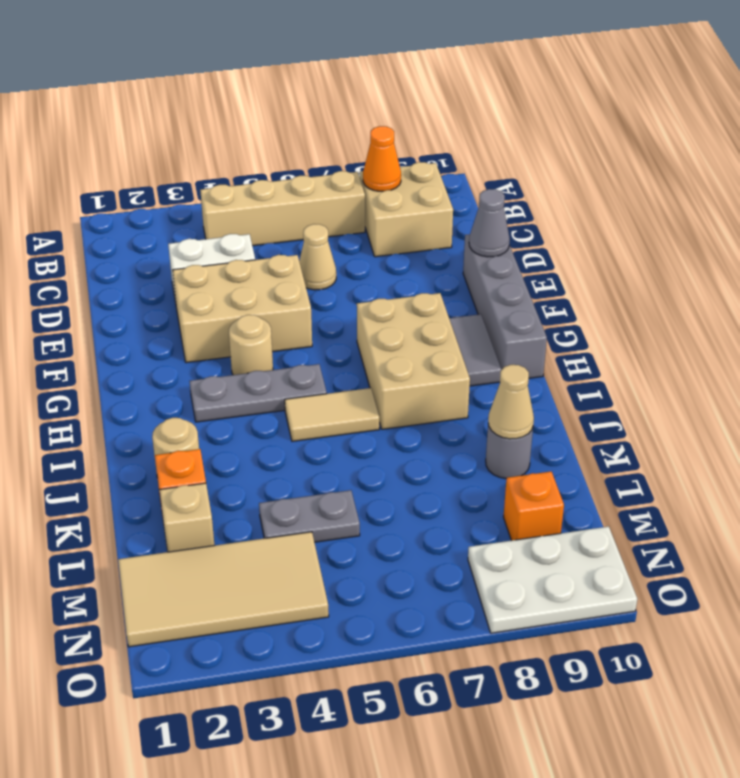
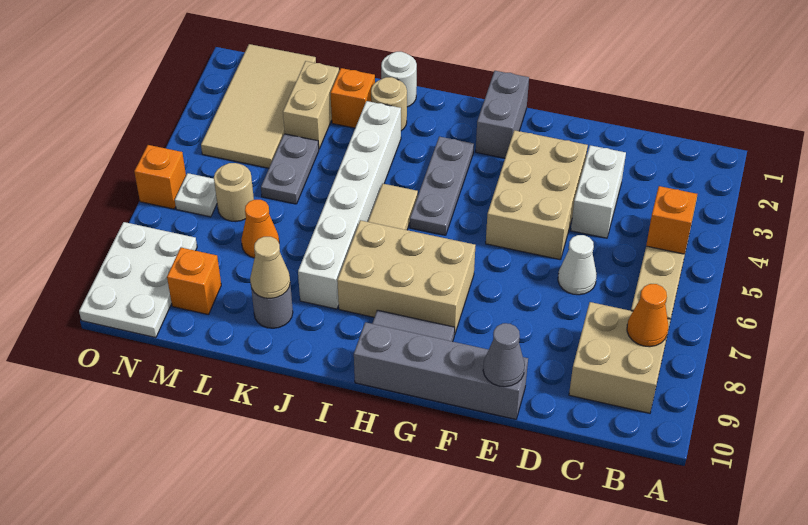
none -> orange brick B5 level 2
tan cone D6 level 1 -> white cone D6 level 1
none -> grey brick G1:G2 level 1
tan round brick G4 level 1 -> tan round brick M6 level 1
none -> white round brick J1 level 1
none -> white brick J3:J8 level 1
tan brick L2 level 1 -> tan brick L2:L3 level 1
none -> orange cone L7 level 1
none -> white plate N6 level 1
none -> orange brick O6 level 1

